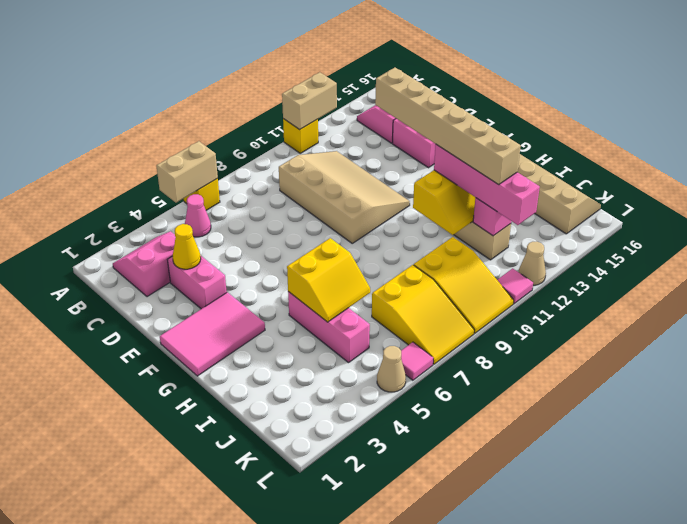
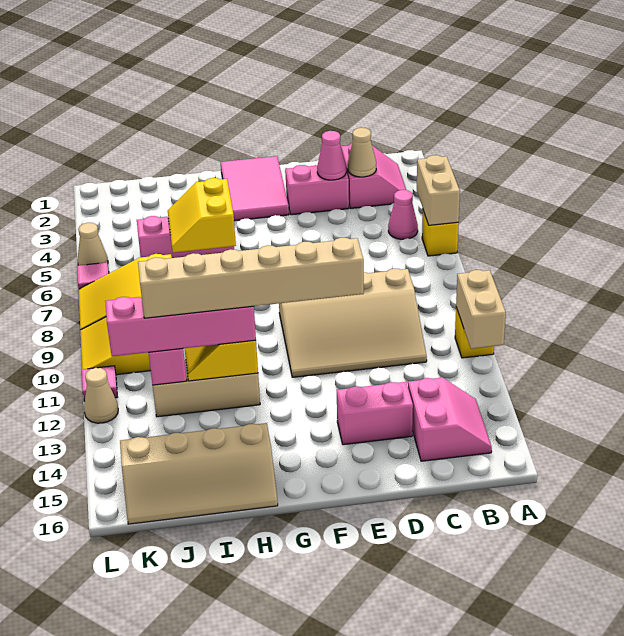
none -> tan cone C3 level 2
yellow cone D3 level 2 -> pink cone D3 level 2

